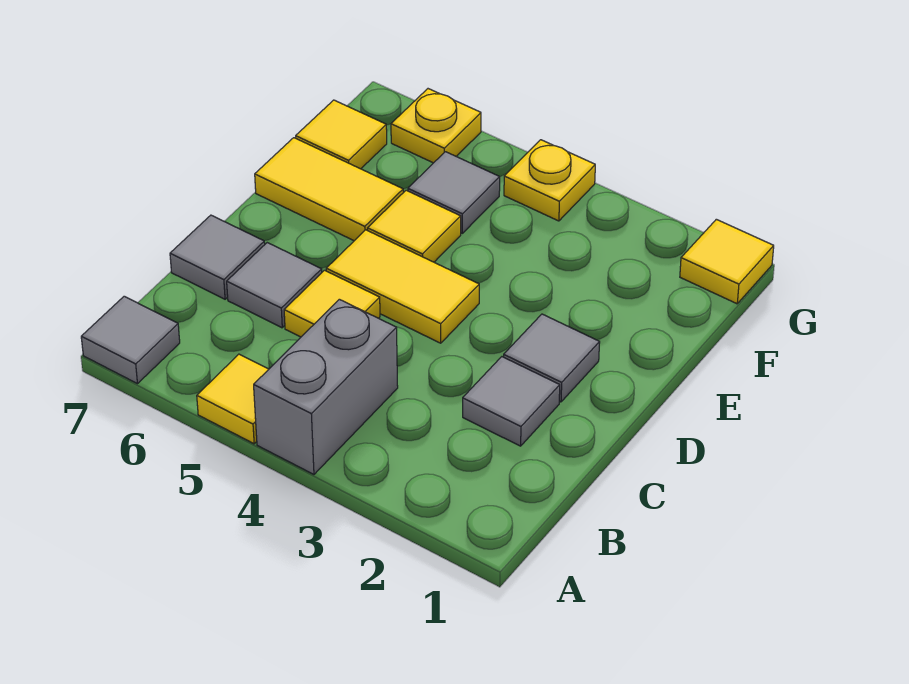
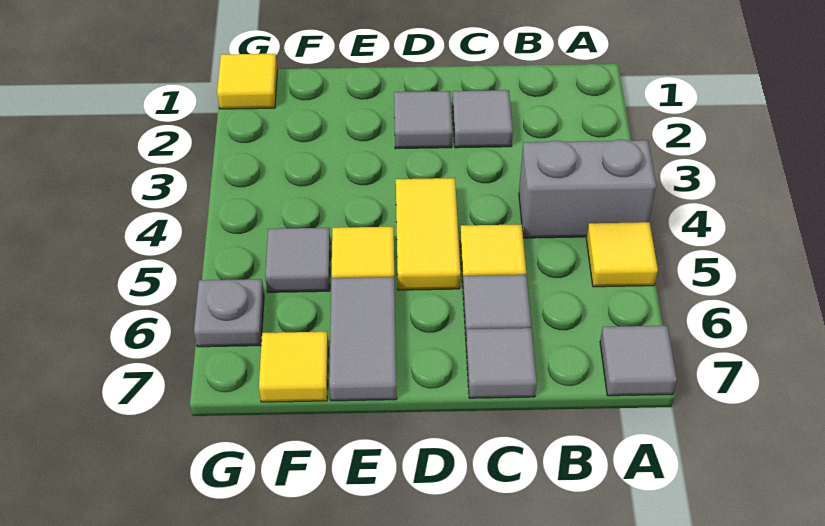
yellow tile E6:E7 level 1 -> grey tile E6:E7 level 1
yellow plate G4 level 1 -> none
yellow plate G6 level 1 -> grey plate G6 level 1

